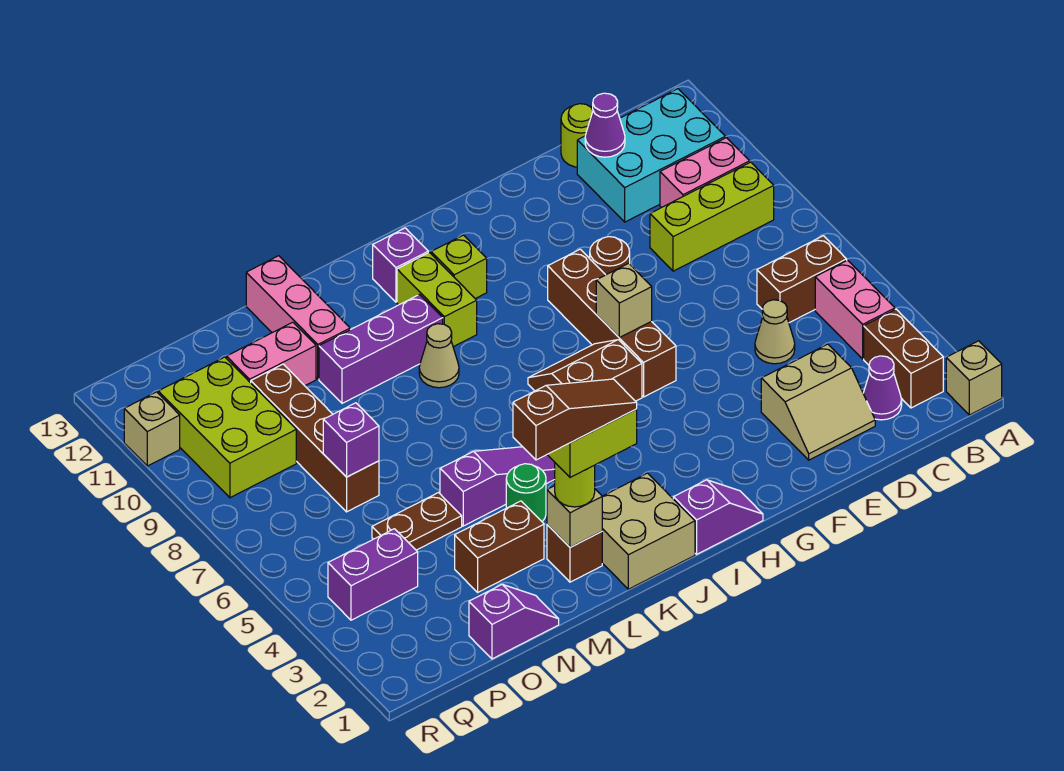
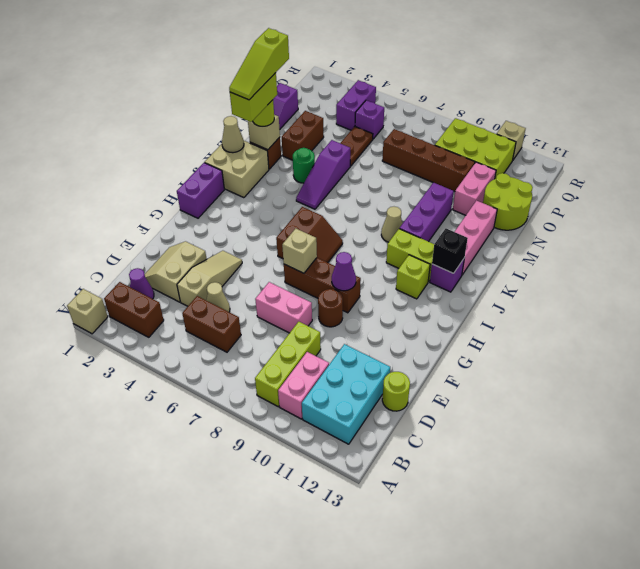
pink brick B4:B5 level 1 -> pink brick E7:E8 level 1
brown brick B6:C6 level 1 -> brown brick C5:C6 level 1
none -> tan slope D4:F4 level 1 top D
purple cone D12 level 2 -> purple cone G9 level 2
brown brick G6:G9 level 1 -> brown brick G7:G9 level 1
purple slope H1:I1 level 1 top I -> purple brick H1:I1 level 1
none -> black brick J12 level 2
none -> tan cone K1 level 2
brown slope K2:M2 level 5 top M -> lime slope K2:M2 level 5 top M
pink brick M11:M13 level 1 -> pink brick K12:M12 level 1
none -> lime round brick N12:O13 level 1
purple brick O7 level 2 -> purple brick P5 level 1

